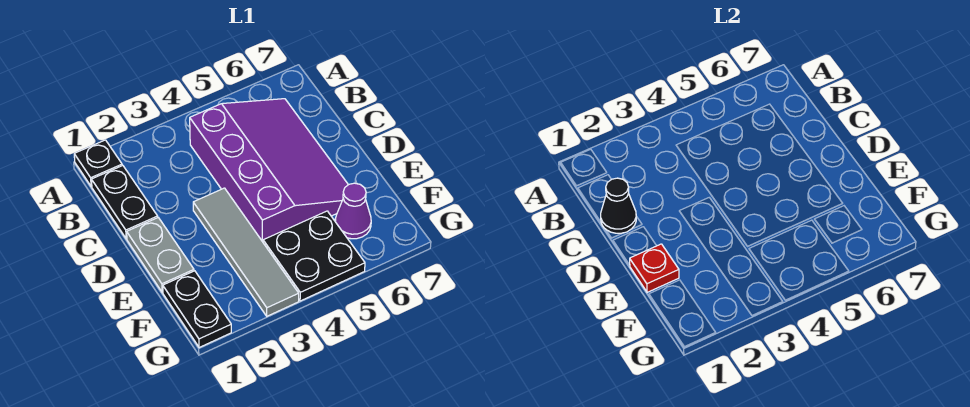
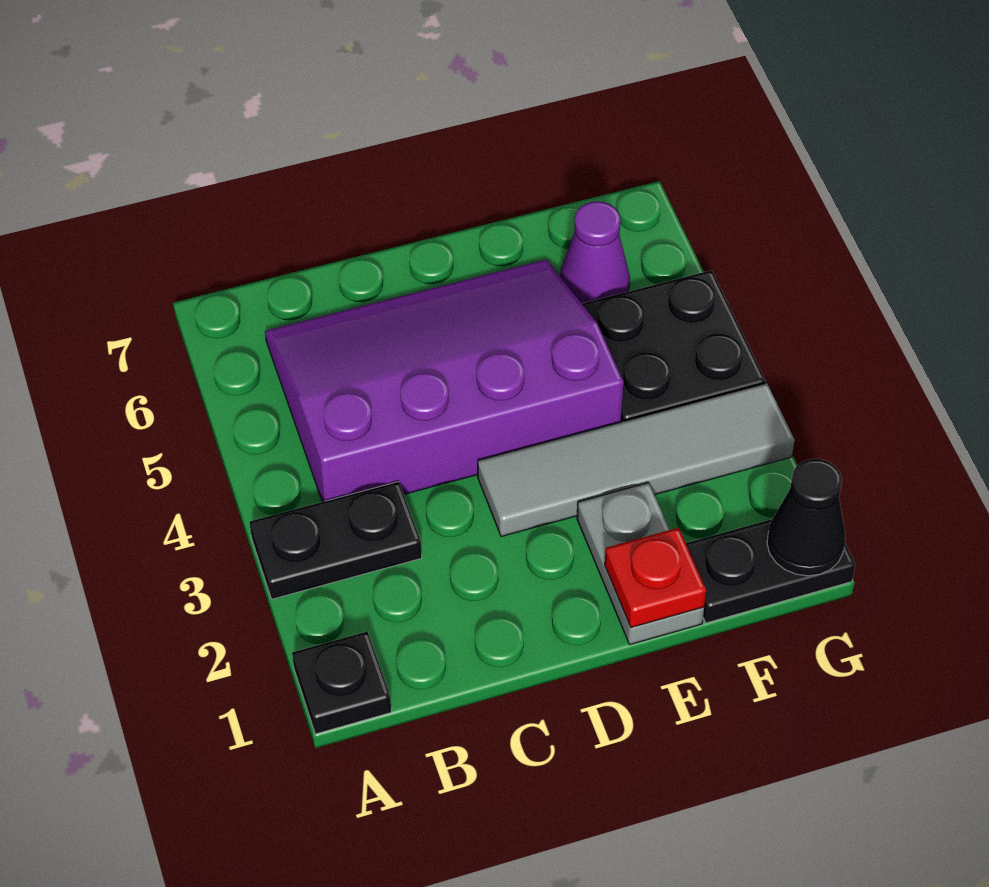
black plate B1:C1 level 1 -> black plate A3:B3 level 1
black cone C1 level 2 -> black cone G1 level 2
grey plate D1:E1 level 1 -> grey plate E1:E2 level 1

